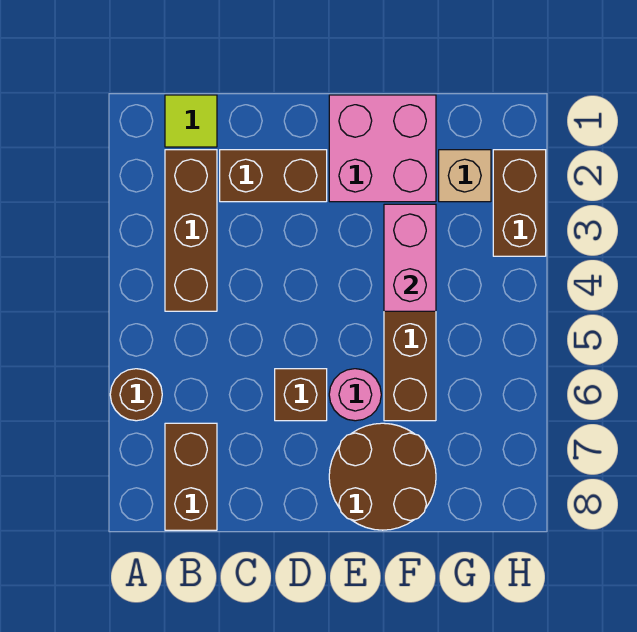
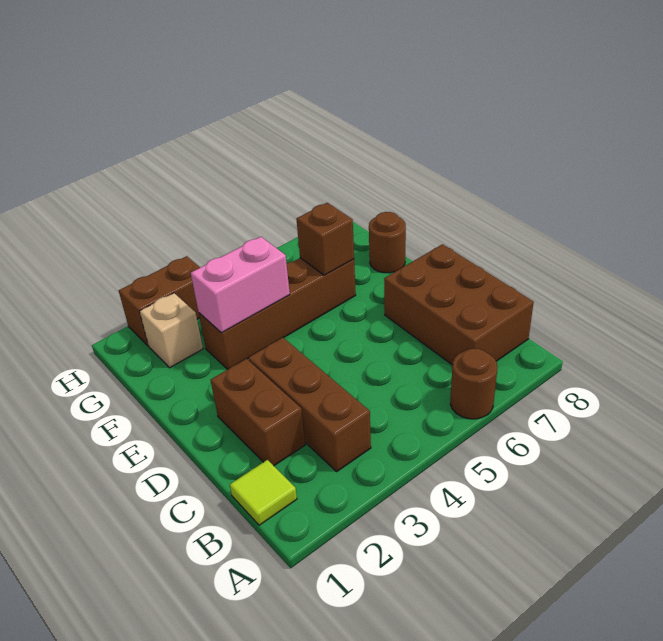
brown brick B2:B4 level 1 -> brown brick B3:D3 level 1
brown brick B7:B8 level 1 -> brown brick B7:D8 level 1
brown brick D6 level 1 -> brown brick F6 level 2
pink brick E1:F2 level 1 -> none
pink round brick E6 level 1 -> none
brown round brick E7:F8 level 1 -> brown round brick F8 level 1

